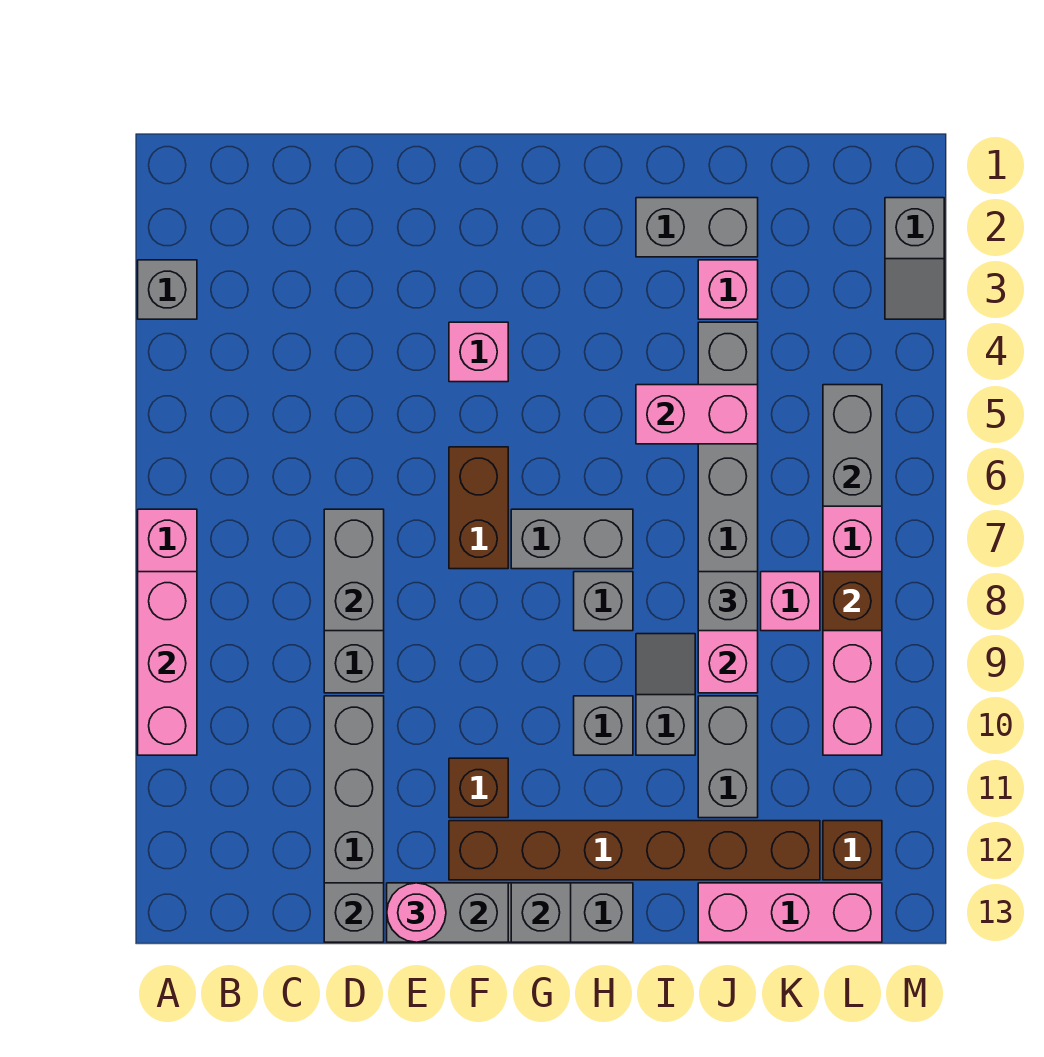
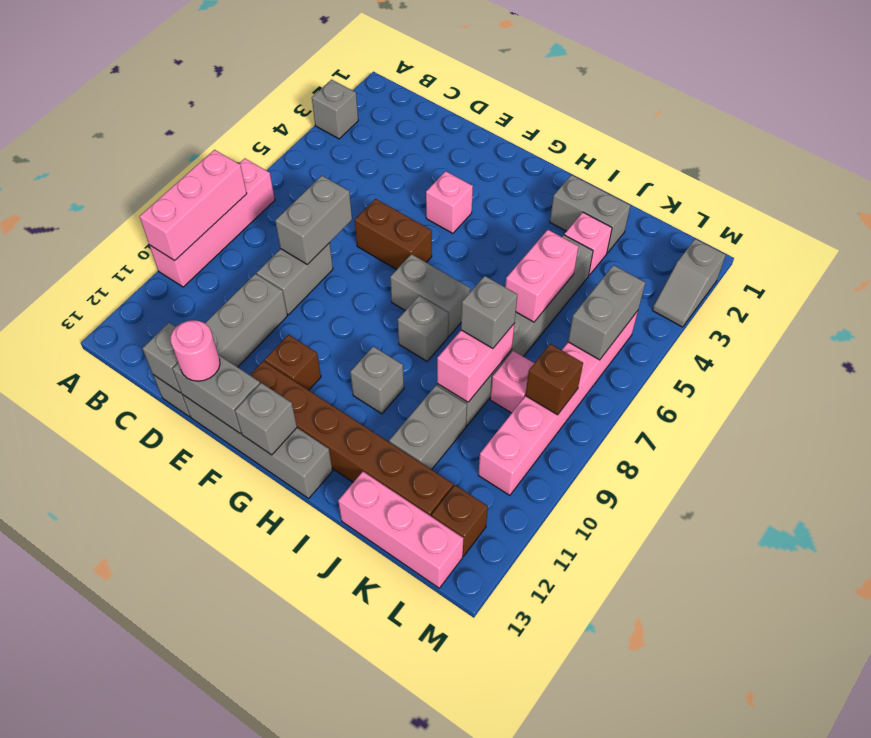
brown brick F6:F7 level 1 -> brown brick E6:F6 level 1
pink brick I5:J5 level 2 -> pink brick J5:J6 level 2
grey slope I9:I10 level 1 top 10 -> none

